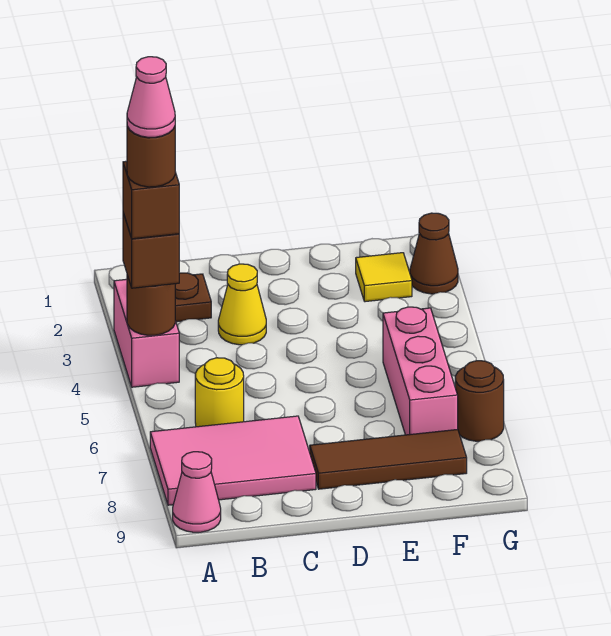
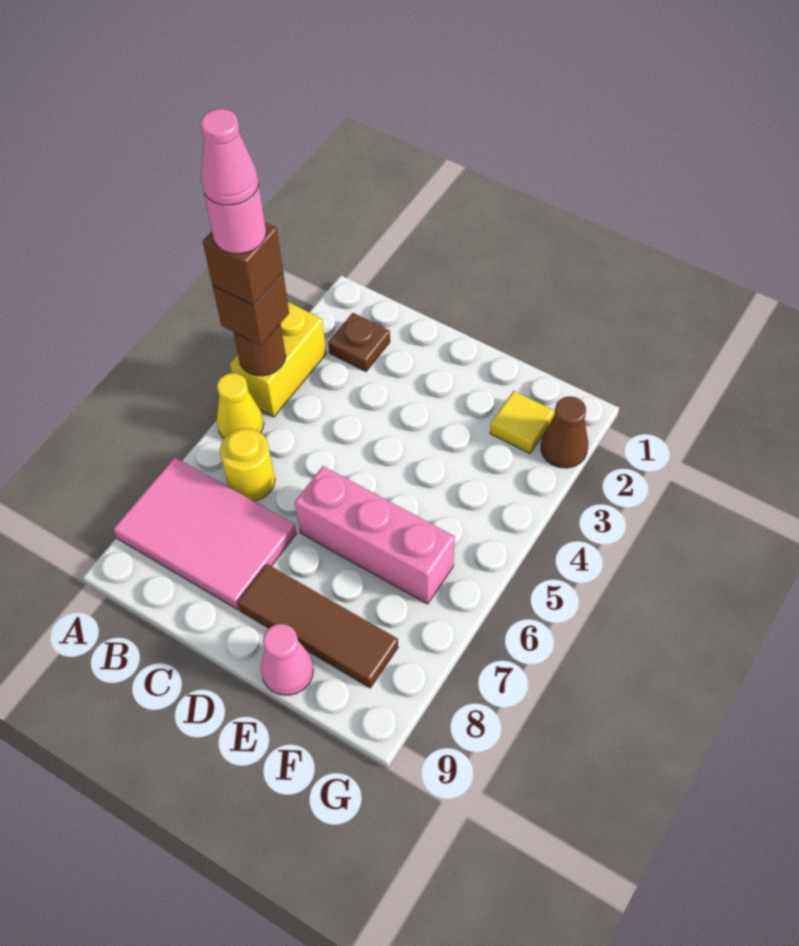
pink brick A3:A4 level 1 -> yellow brick A3:A4 level 1
brown round brick A4 level 5 -> pink round brick A4 level 5
pink cone A9 level 1 -> pink cone E9 level 1
yellow cone C3 level 1 -> yellow cone A5 level 1
pink brick F5:F7 level 1 -> pink brick D6:F6 level 1
brown round brick G7 level 1 -> none

